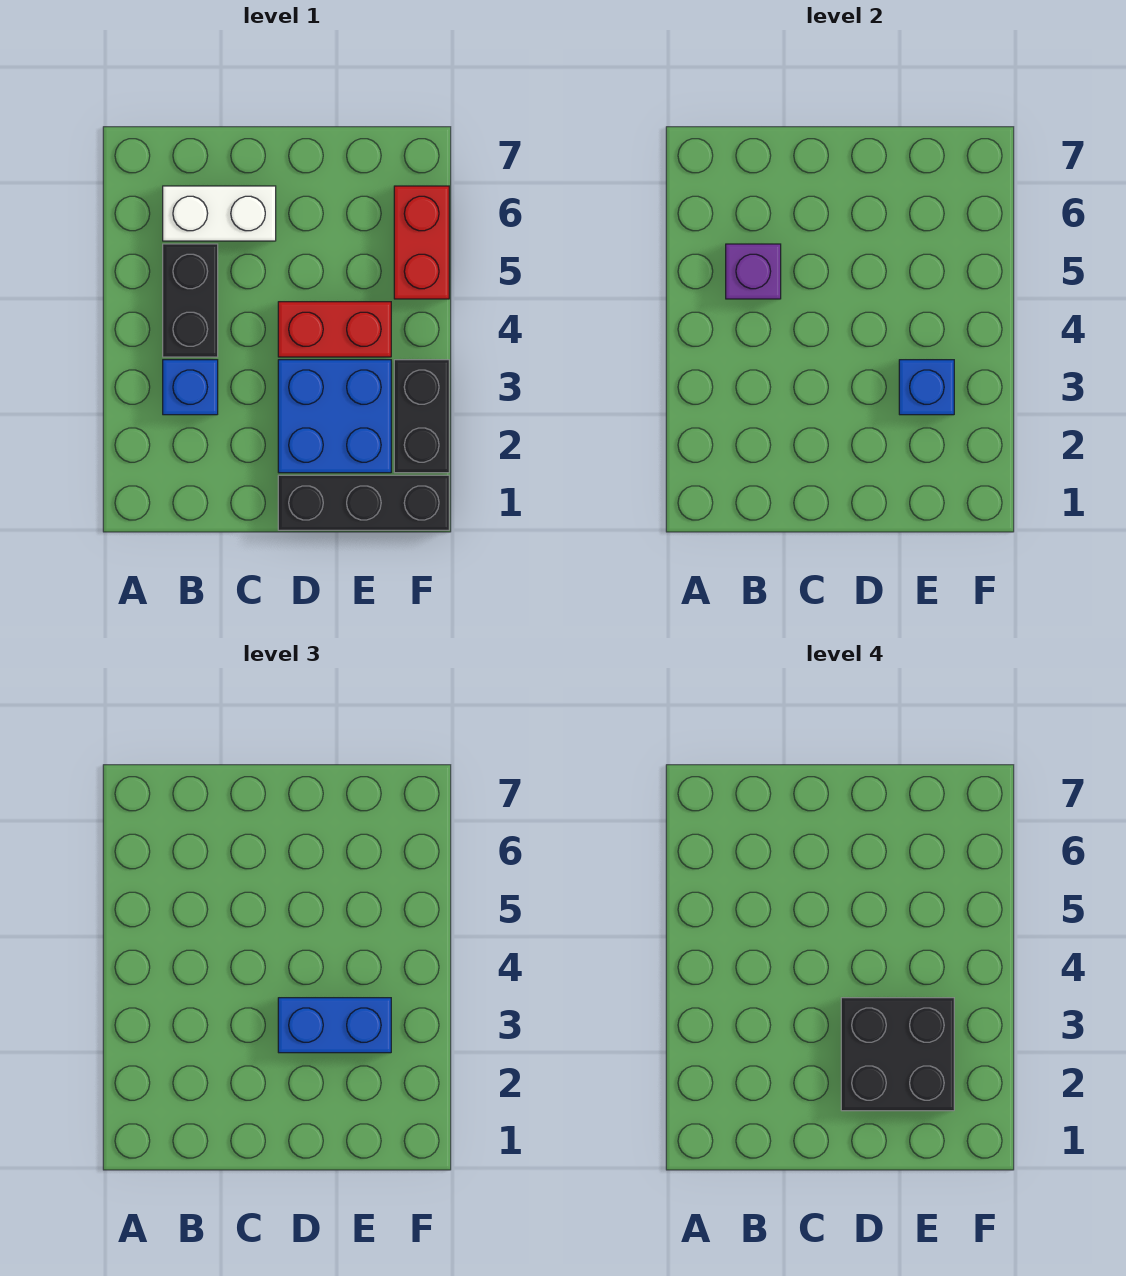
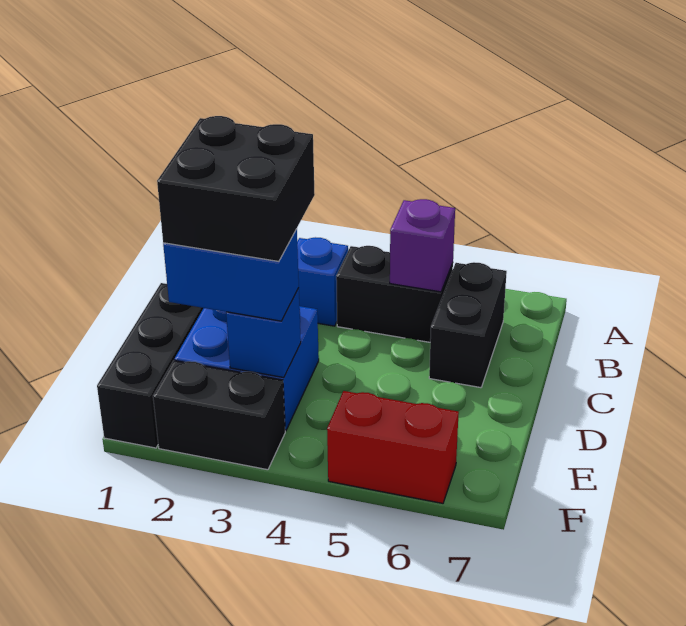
white brick B6:C6 level 1 -> black brick B6:C6 level 1
blue brick D3:E3 level 3 -> blue brick E2:E3 level 3
red brick D4:E4 level 1 -> none

